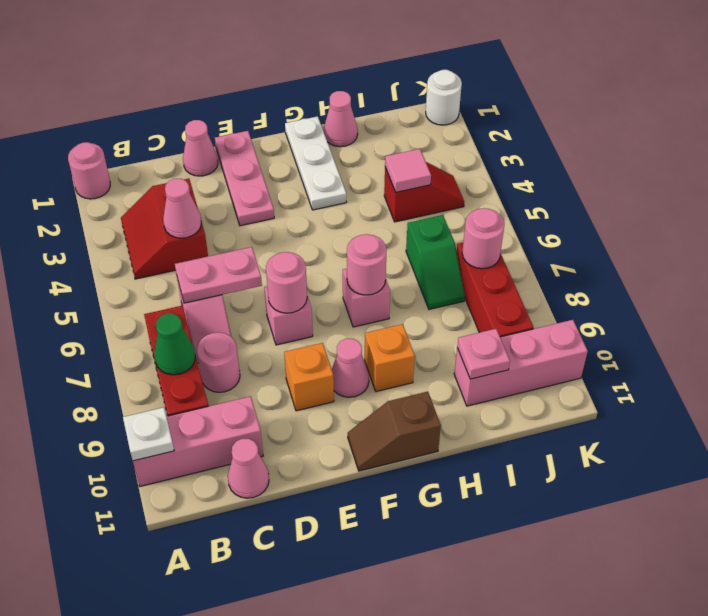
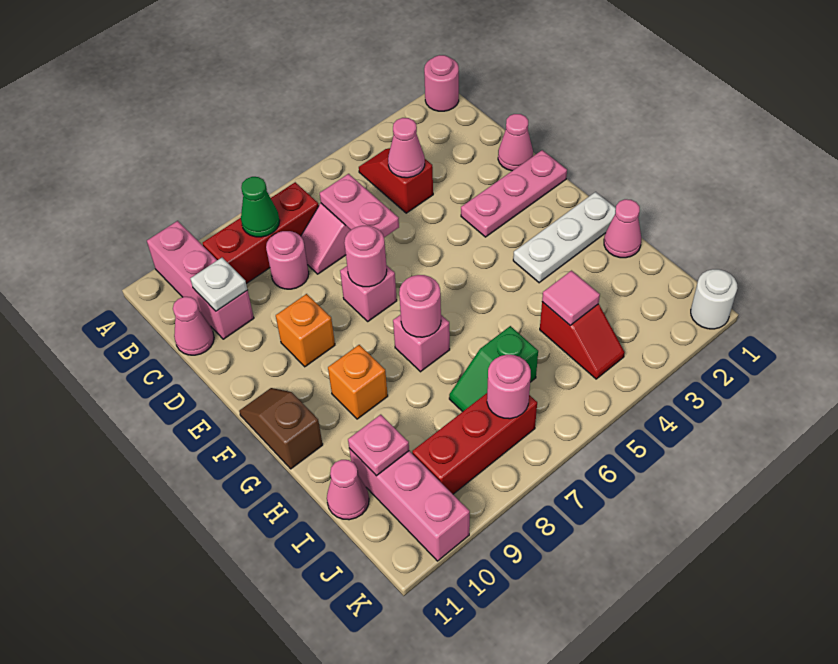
white plate A10 level 2 -> white plate C10 level 2
red slope B3:C4 level 1 top C -> red slope B4:C4 level 1 top C
pink cone F9 level 1 -> pink cone I11 level 1

